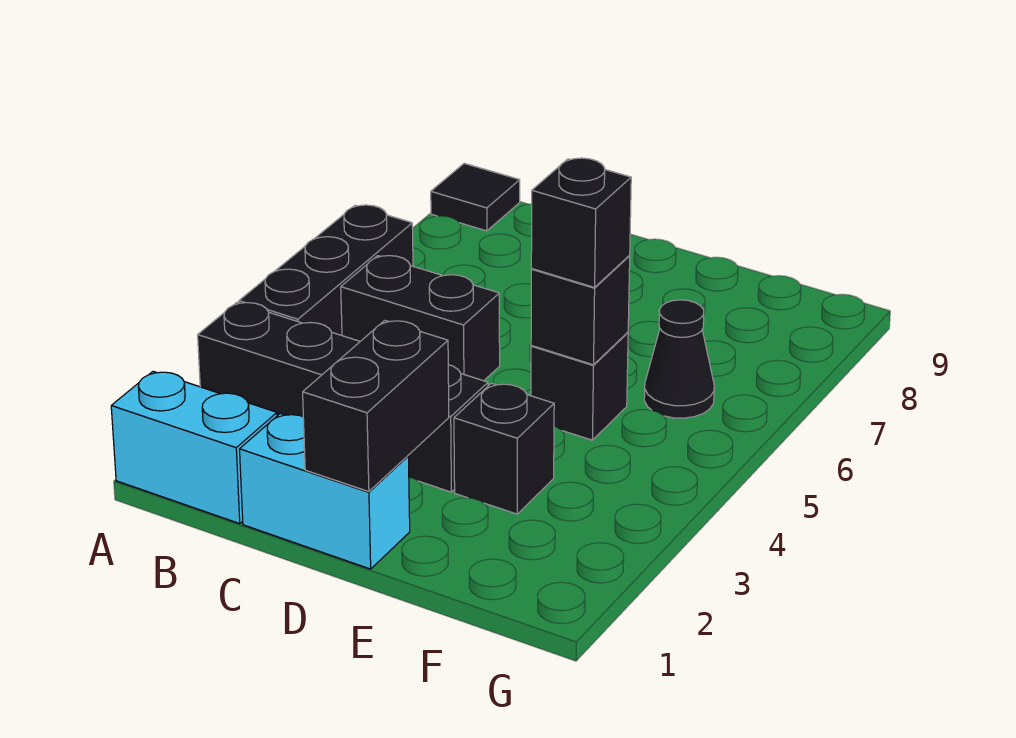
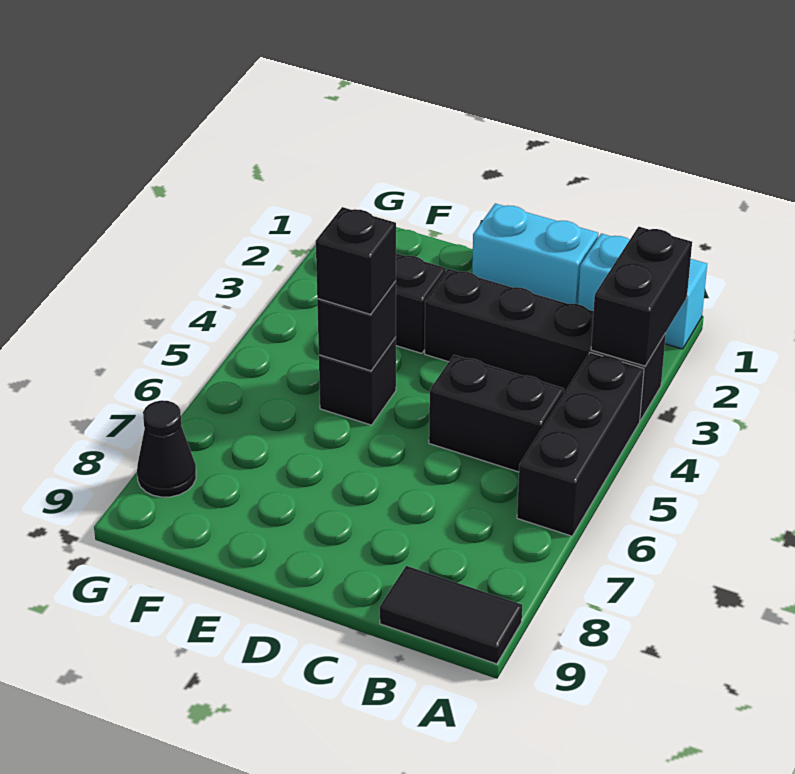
black tile A9 level 1 -> black tile A9:B9 level 1
black brick D1:D2 level 2 -> black brick A2:A3 level 2
black cone F6 level 1 -> black cone G8 level 1

